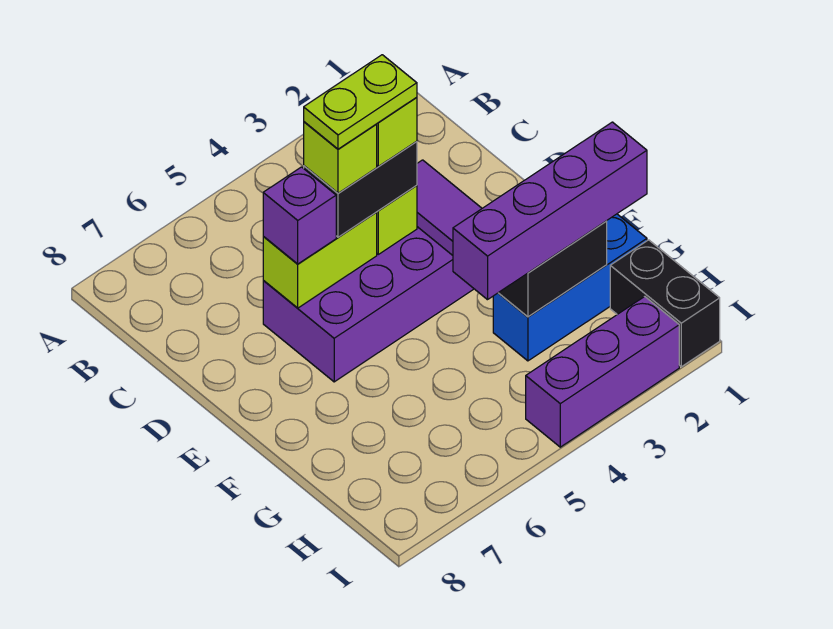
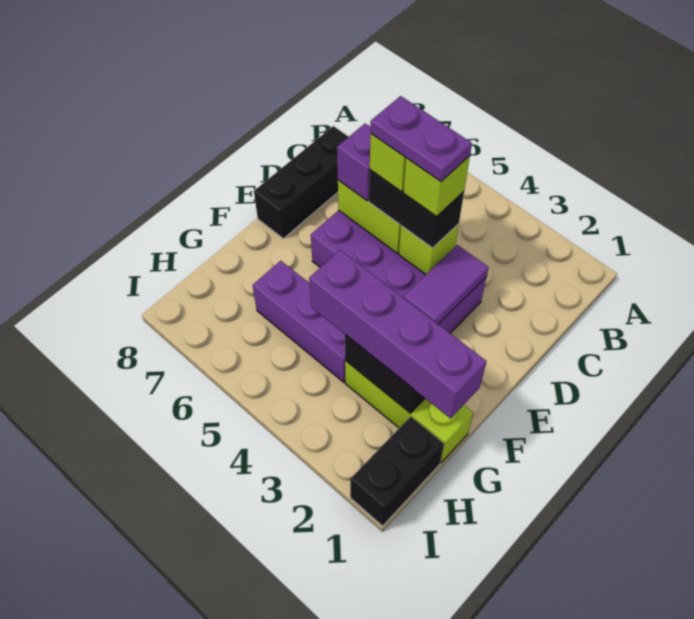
none -> black brick C8:E8 level 1
lime plate D4:D5 level 5 -> purple plate D4:D5 level 5
blue brick G1:G3 level 1 -> lime brick G1:G3 level 1
purple brick I2:I4 level 1 -> purple brick G4:G6 level 1

